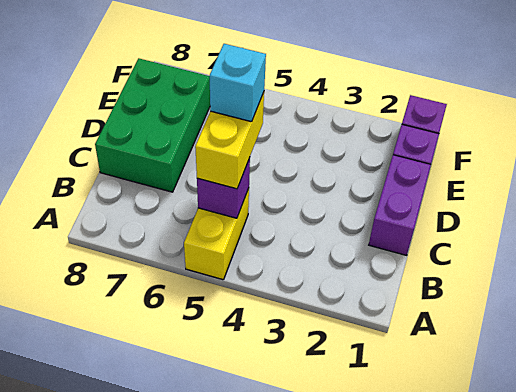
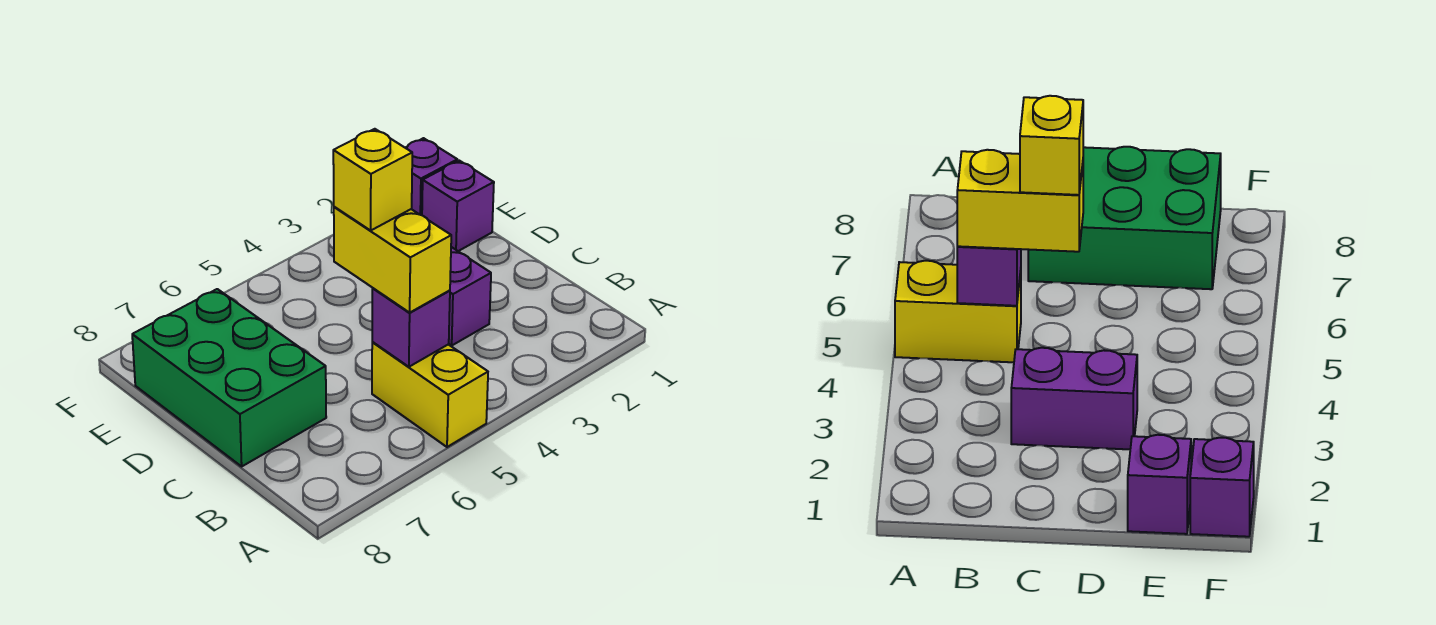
purple brick C1:D1 level 1 -> purple brick C3:D3 level 1
cyan brick C5 level 4 -> yellow brick C5 level 4

